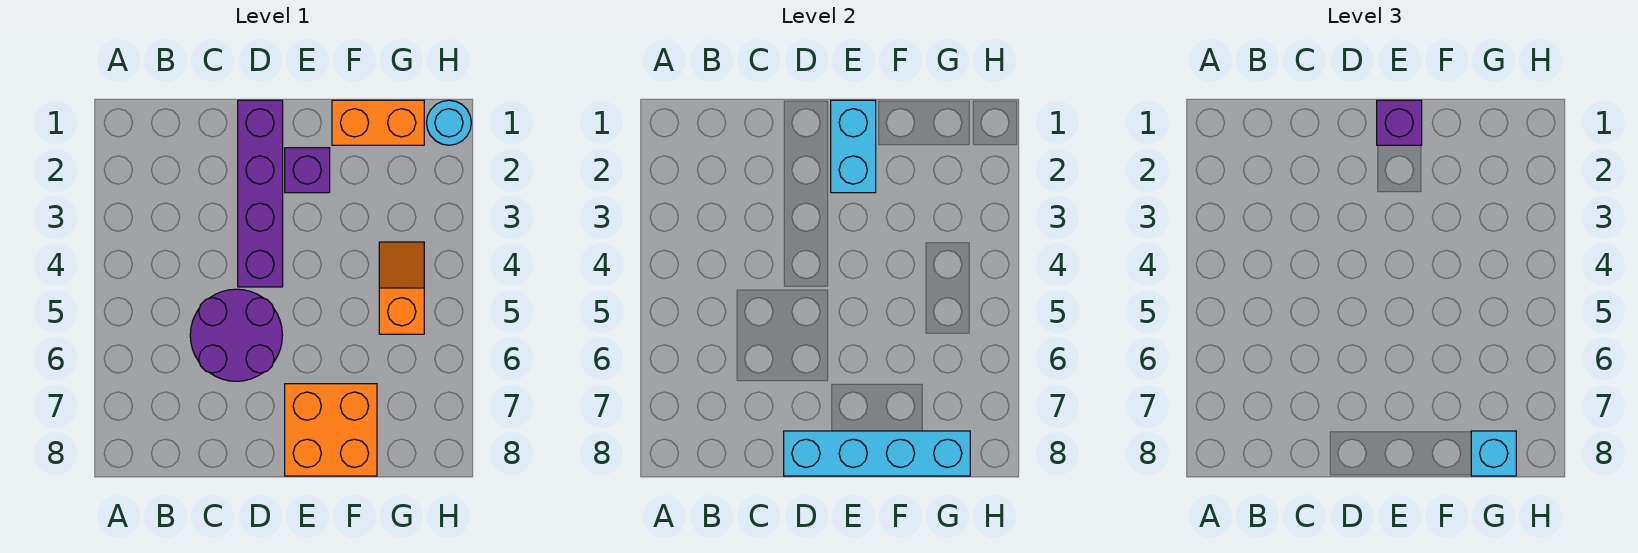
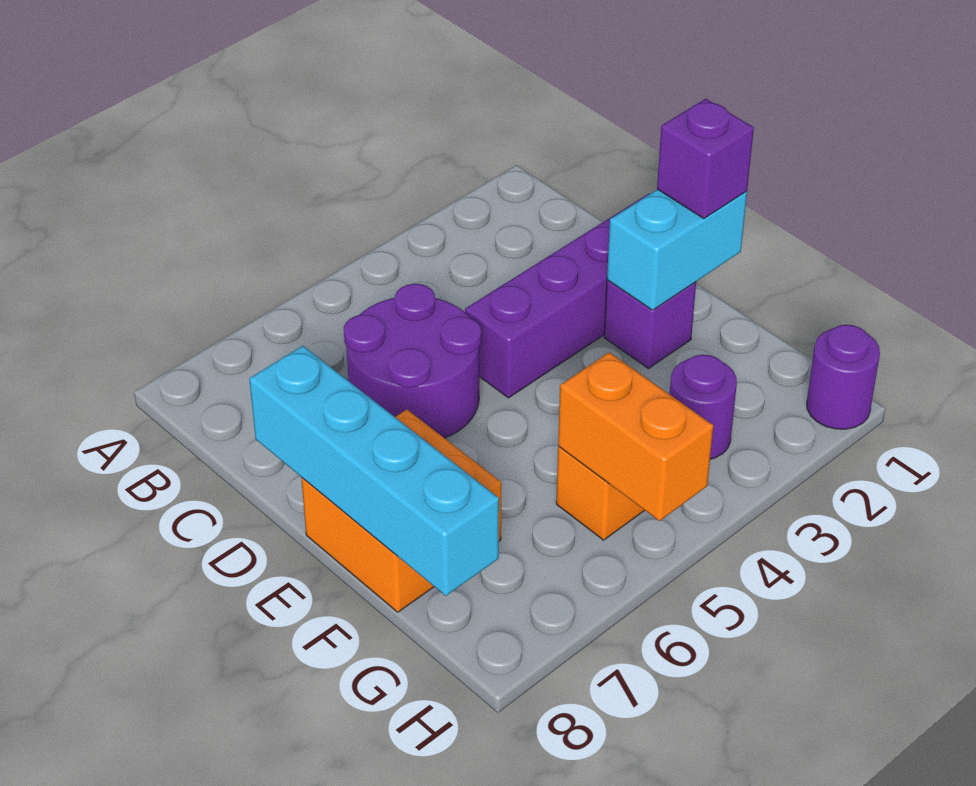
orange brick F1:G1 level 1 -> orange brick G5:H5 level 2
none -> purple round brick G3 level 1
cyan brick G8 level 3 -> none
cyan round brick H1 level 1 -> purple round brick H1 level 1

